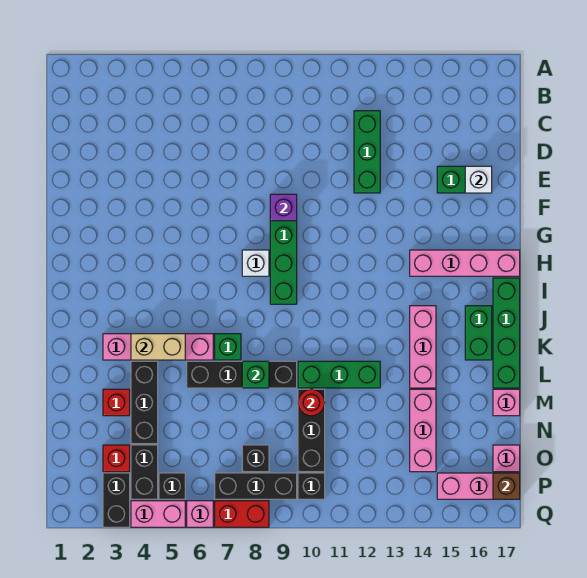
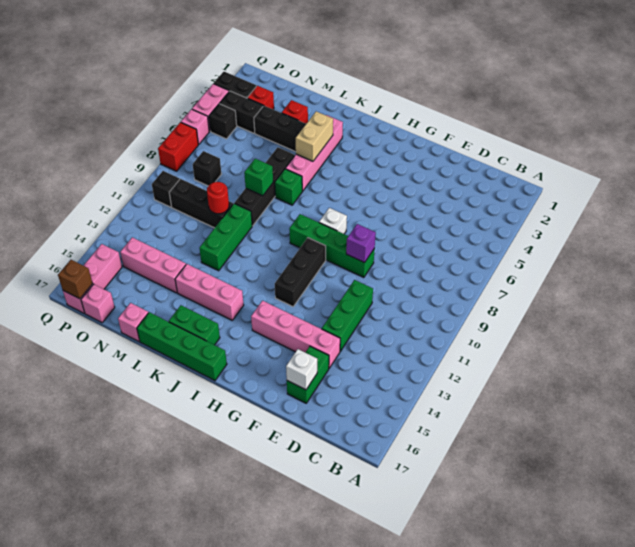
green brick C12:E12 level 1 -> green brick E11:E13 level 1
pink brick H14:H17 level 1 -> pink brick E14:H14 level 1
black brick P7:P9 level 1 -> black brick H10:H12 level 1

